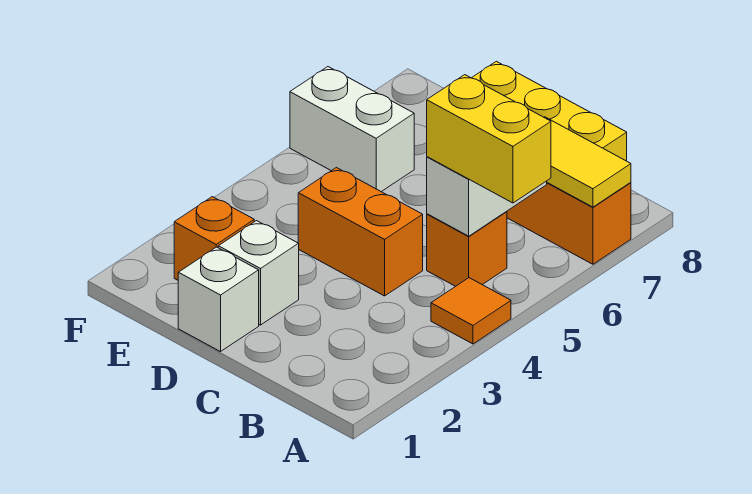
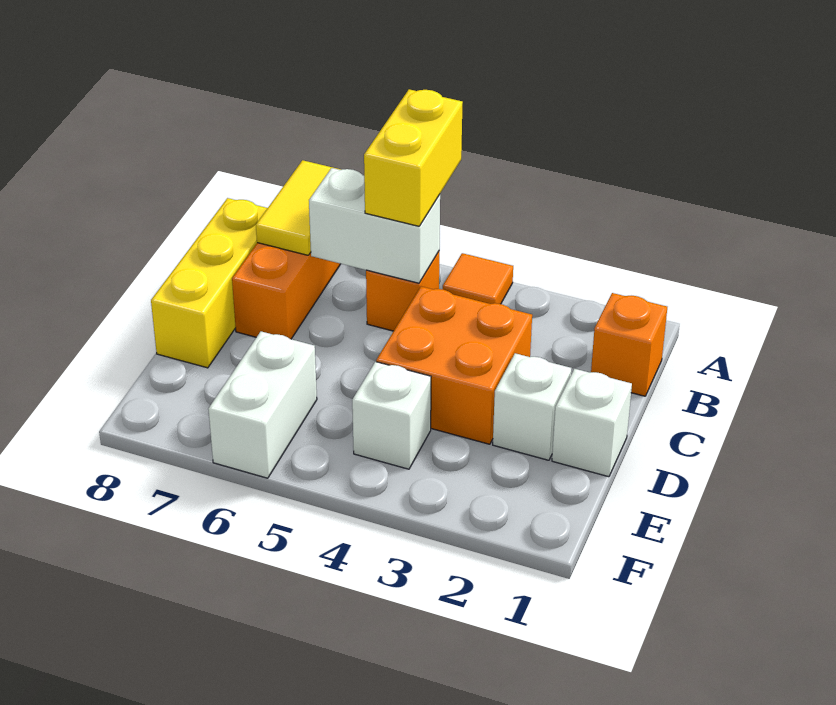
orange brick C4:D4 level 1 -> orange brick C3:D4 level 1
orange brick E2 level 1 -> orange brick B1 level 1
none -> white brick E4 level 1

